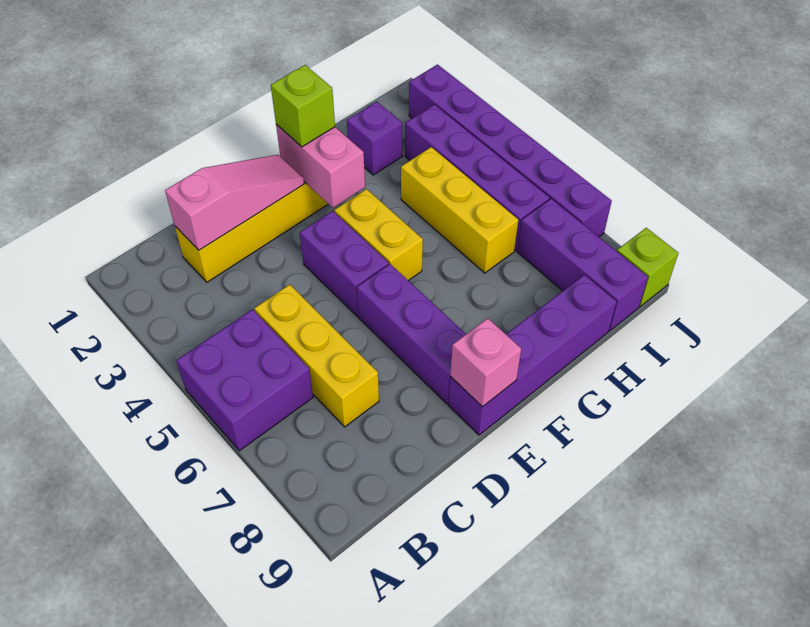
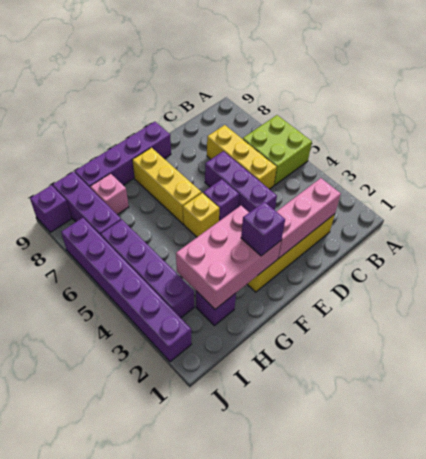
purple brick A5:B6 level 1 -> lime brick A5:B6 level 1
pink slope C2:E2 level 2 top C -> pink brick C2:E2 level 2
purple brick E4:E5 level 1 -> purple brick E5 level 1
purple brick E6:E8 level 1 -> purple brick D4:D6 level 1
pink brick E9 level 2 -> pink brick H8 level 1
pink brick F2:F3 level 2 -> pink brick F2:H3 level 2
lime brick F2 level 3 -> purple brick F2 level 3
yellow brick F4:F5 level 1 -> yellow brick F5 level 1
yellow brick H4:H6 level 1 -> yellow brick F6:F8 level 1
lime brick J9 level 1 -> purple brick J9 level 1

